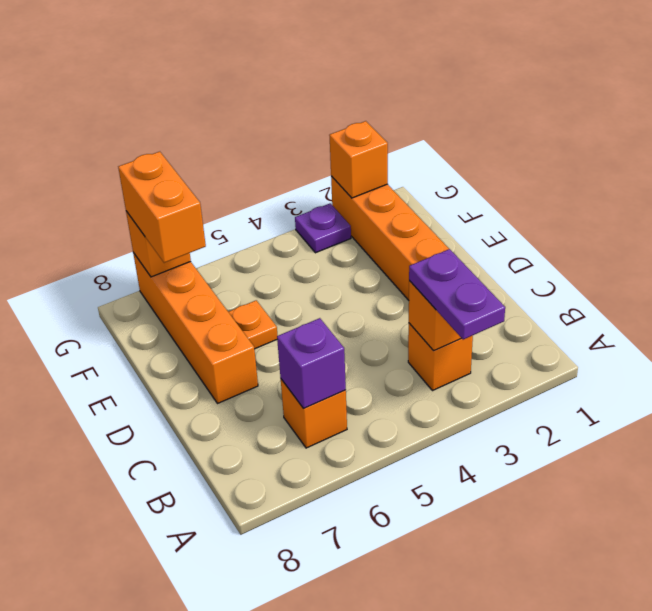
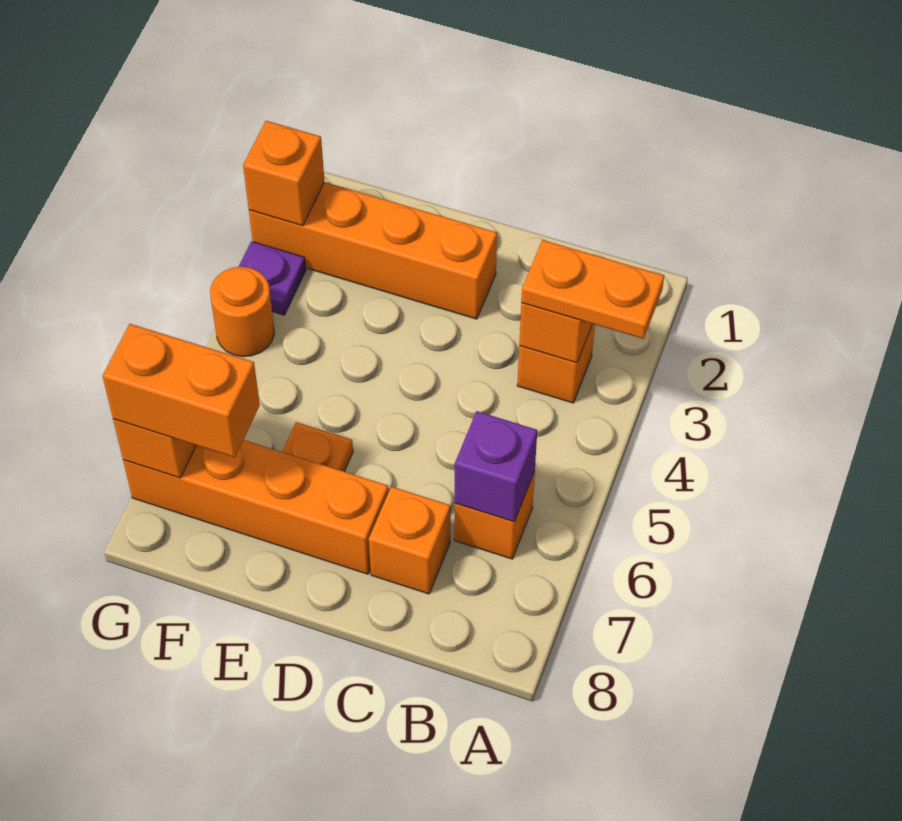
purple plate A3:B3 level 3 -> orange plate A3:B3 level 3
none -> orange brick C7 level 1
none -> orange round brick G4 level 1

